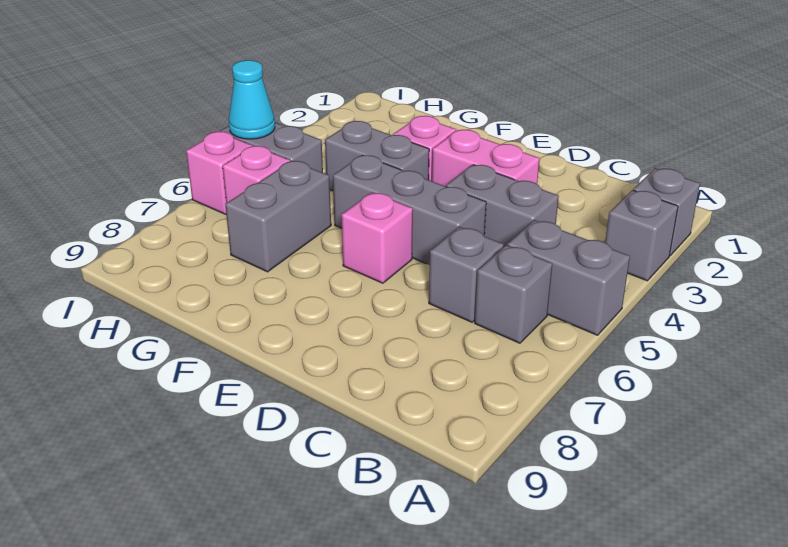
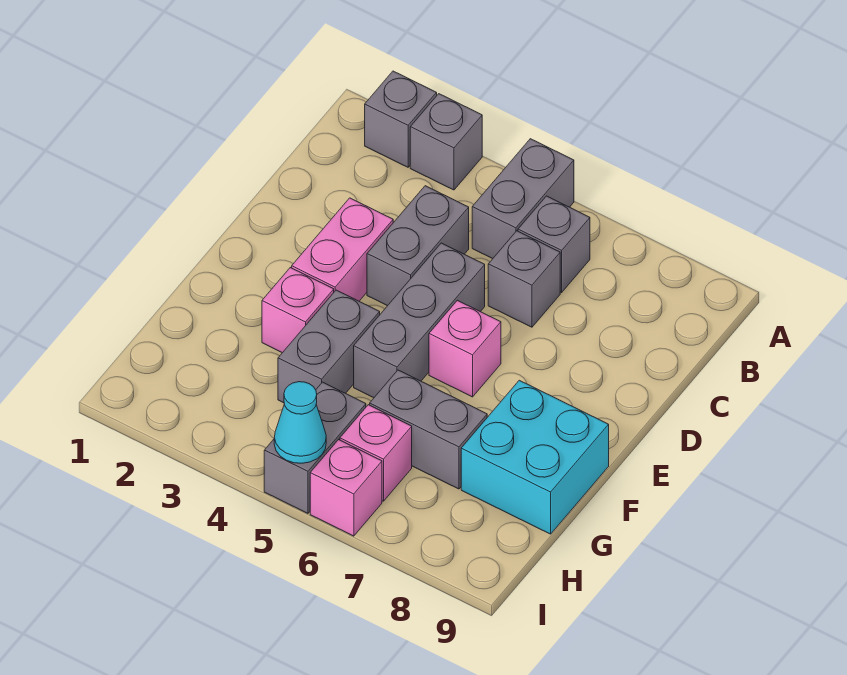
none -> cyan brick F8:G9 level 1

